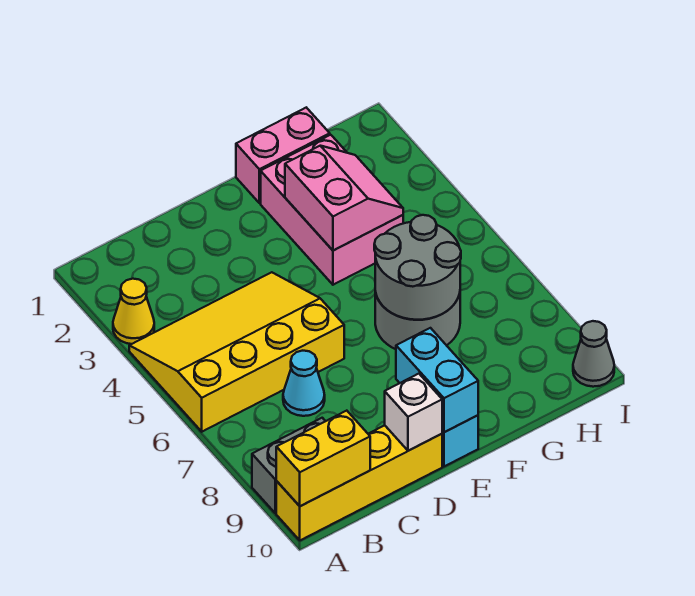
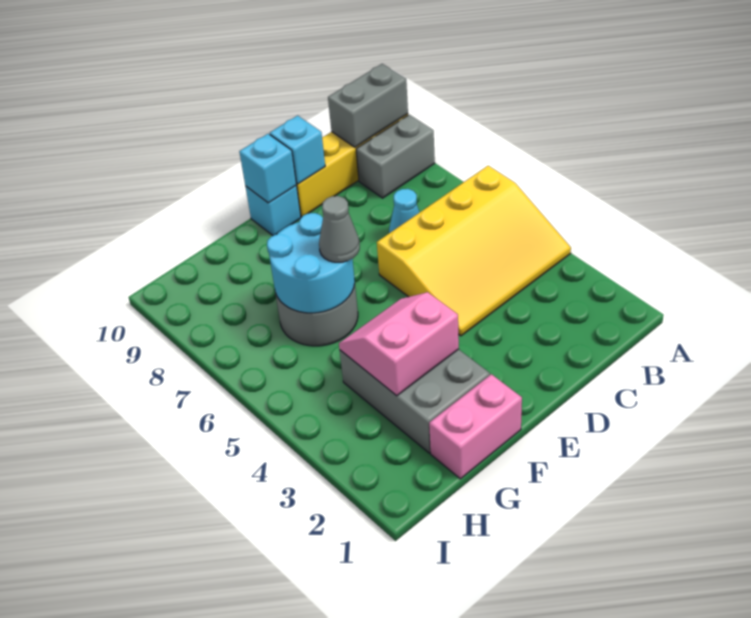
yellow cone A3 level 1 -> none
yellow brick A10:B10 level 2 -> grey brick A10:B10 level 2
white brick D10 level 2 -> cyan brick D10 level 2
cyan brick E9:E10 level 2 -> cyan brick E10 level 2
pink brick F2:G4 level 1 -> grey brick F2:G4 level 1
pink slope F3:G4 level 2 top F -> pink slope F3:G4 level 2 top 3
grey round brick F6:G7 level 2 -> cyan round brick F6:G7 level 2
grey cone I10 level 1 -> grey cone F6 level 3

